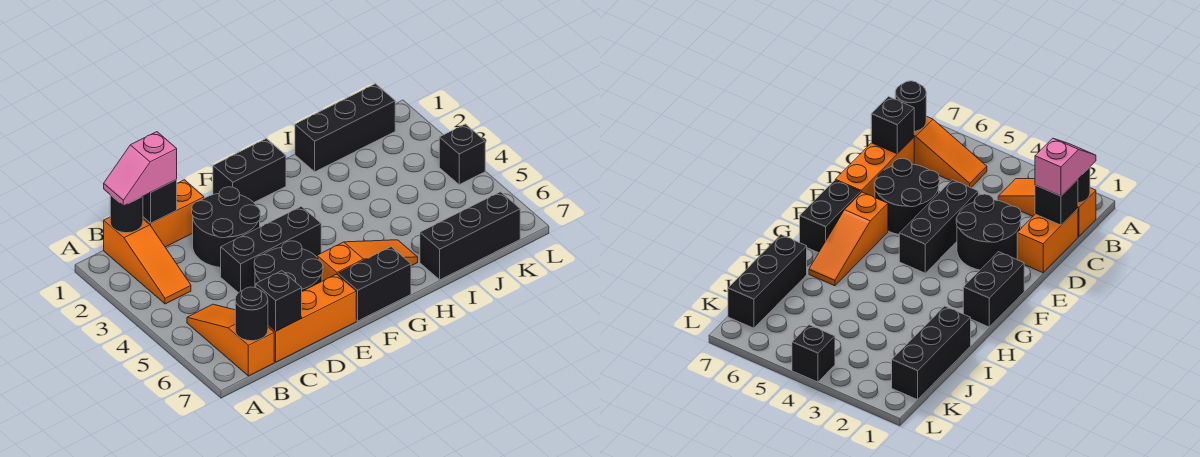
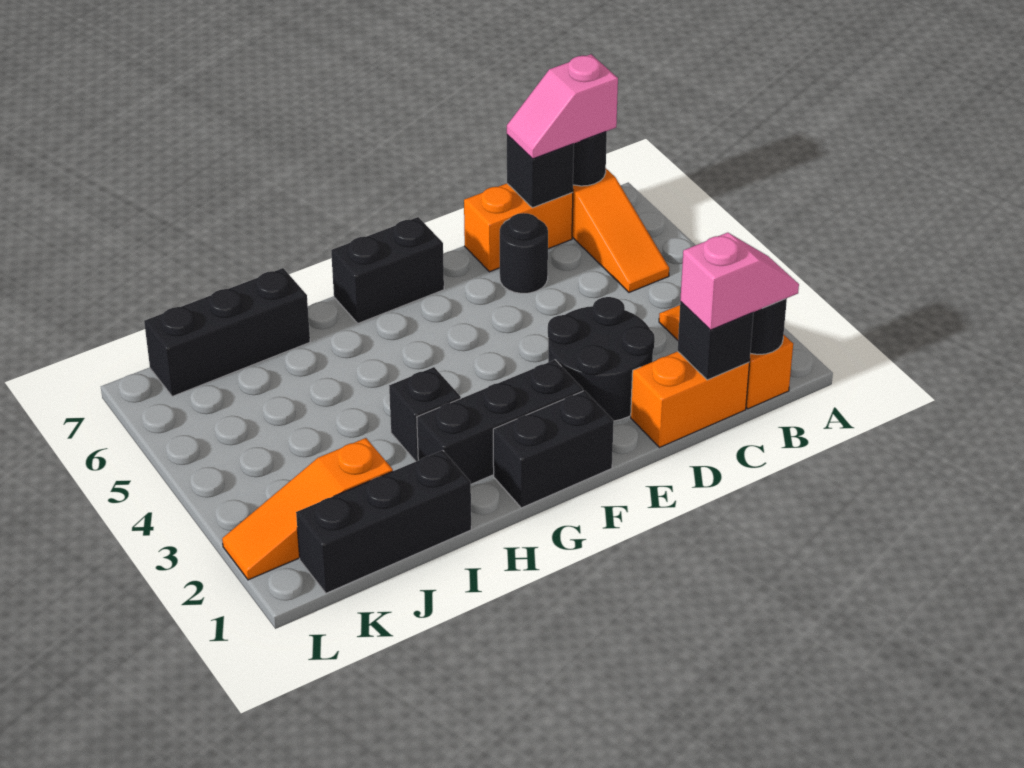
none -> pink slope B7:C7 level 3 top B
orange brick C7:E7 level 1 -> orange brick C7:D7 level 1
black brick D4:F4 level 1 -> black brick F2:H2 level 1
black round brick D5:E6 level 1 -> black round brick D6 level 1
orange slope F6:H6 level 1 top F -> orange slope J2:L2 level 1 top J
black brick L4 level 1 -> black brick H3 level 1

